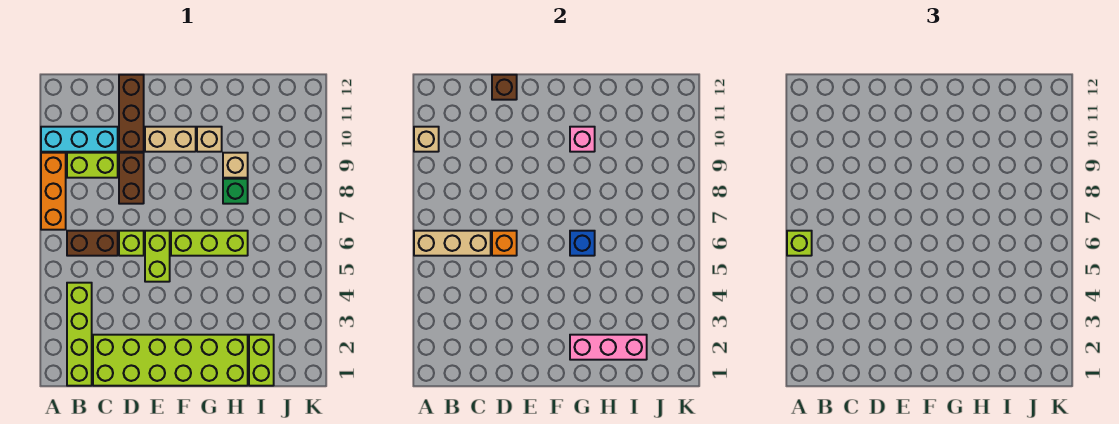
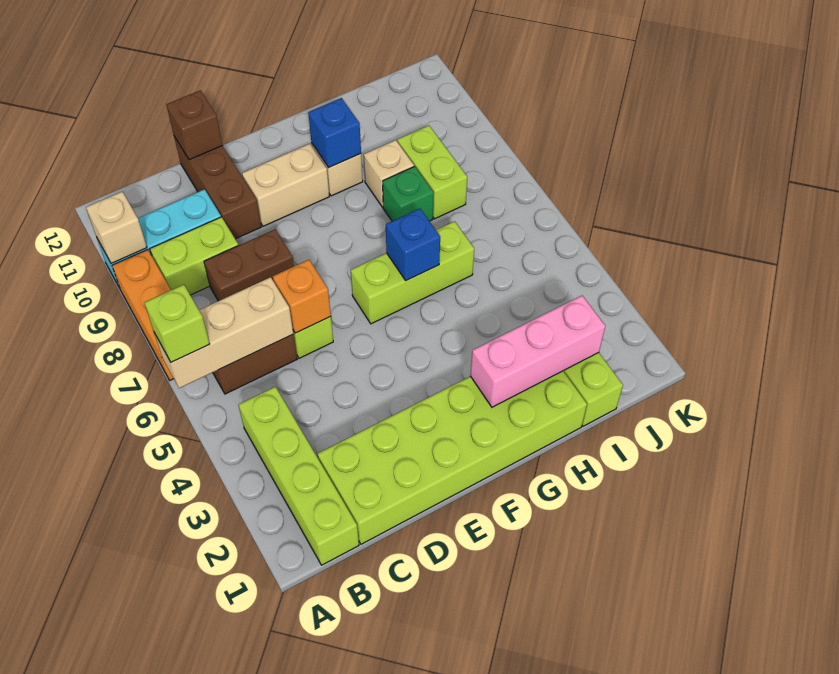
brown brick D8:D9 level 1 -> brown brick C8:D8 level 1
lime brick E5:E6 level 1 -> lime brick I8:I9 level 1
pink brick G10 level 2 -> blue brick G10 level 2

